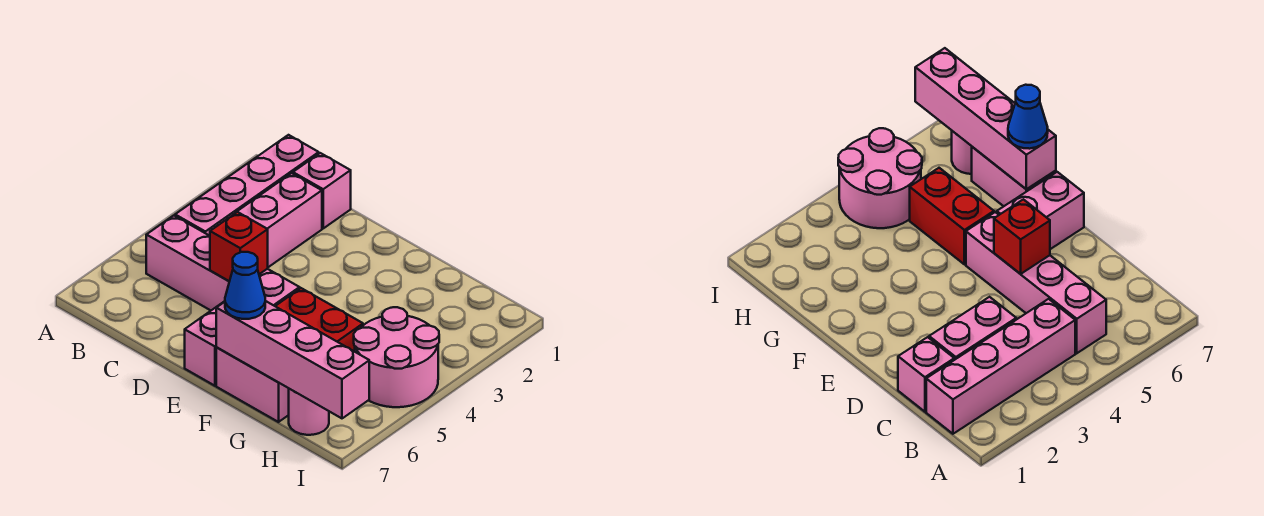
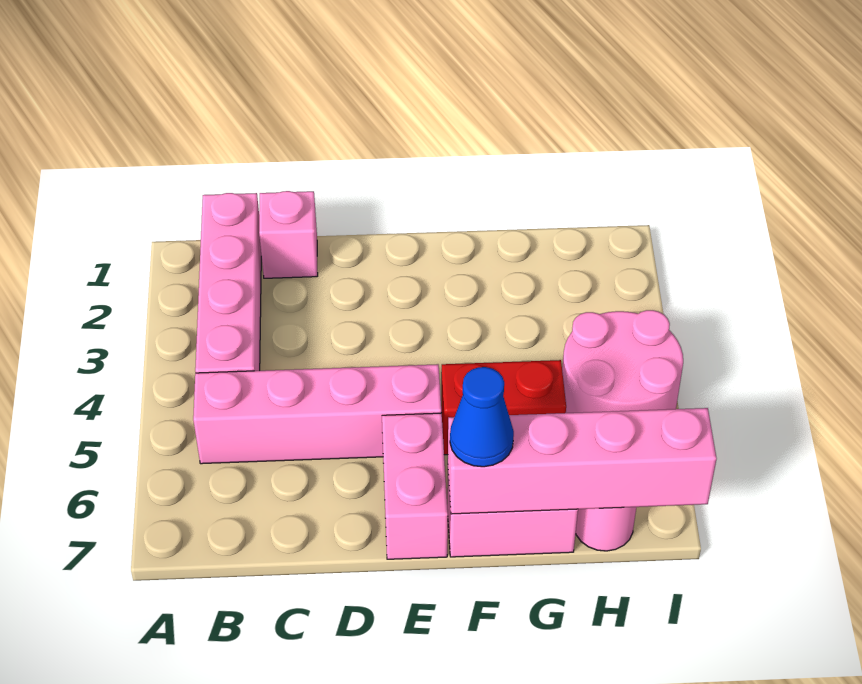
pink brick C2:C3 level 1 -> none
red brick D5 level 2 -> none

